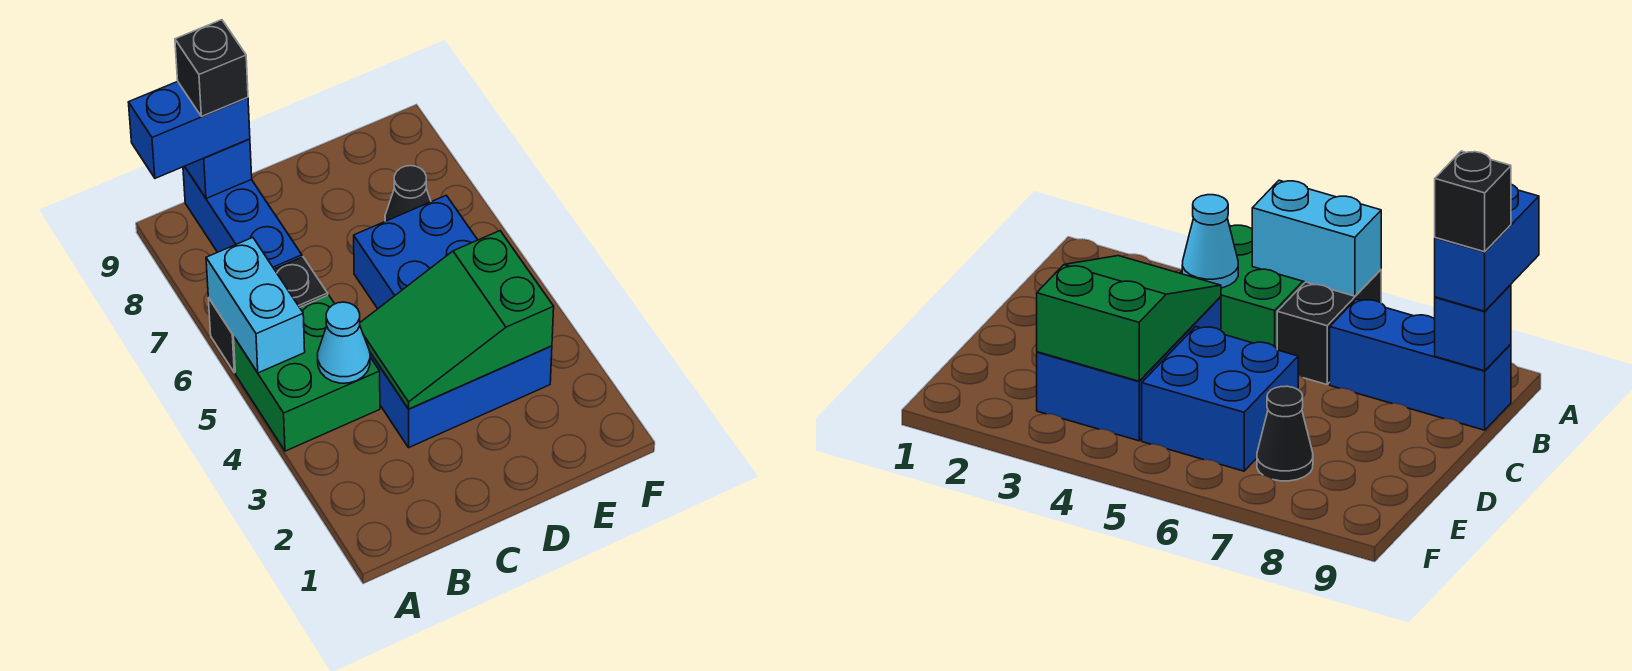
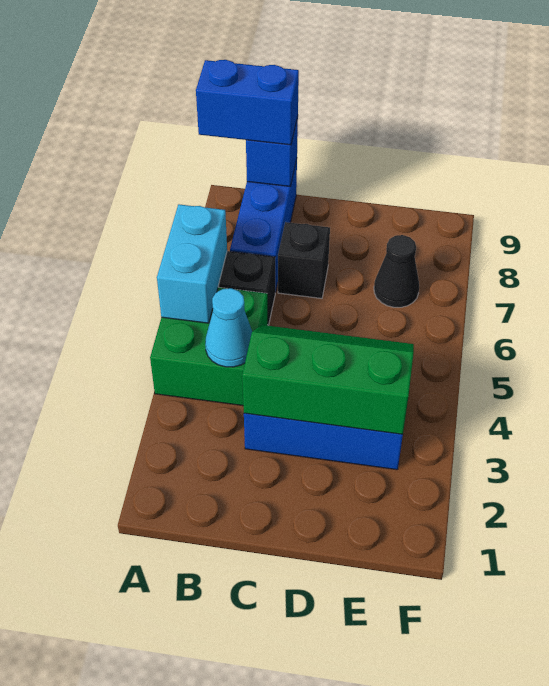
black brick B9 level 4 -> black brick C7 level 1
green slope C3:E4 level 2 top E -> green slope C3:E4 level 2 top 3
blue brick D5:E6 level 1 -> none

